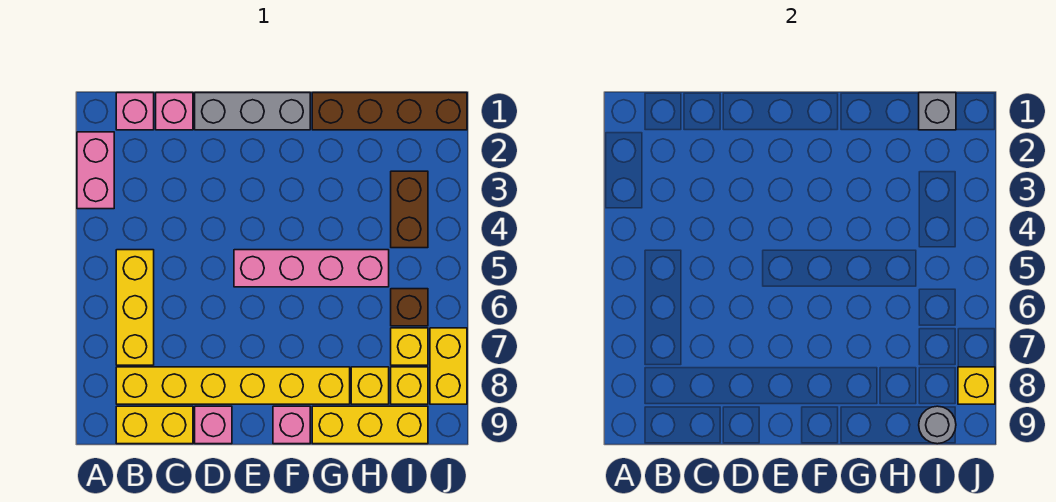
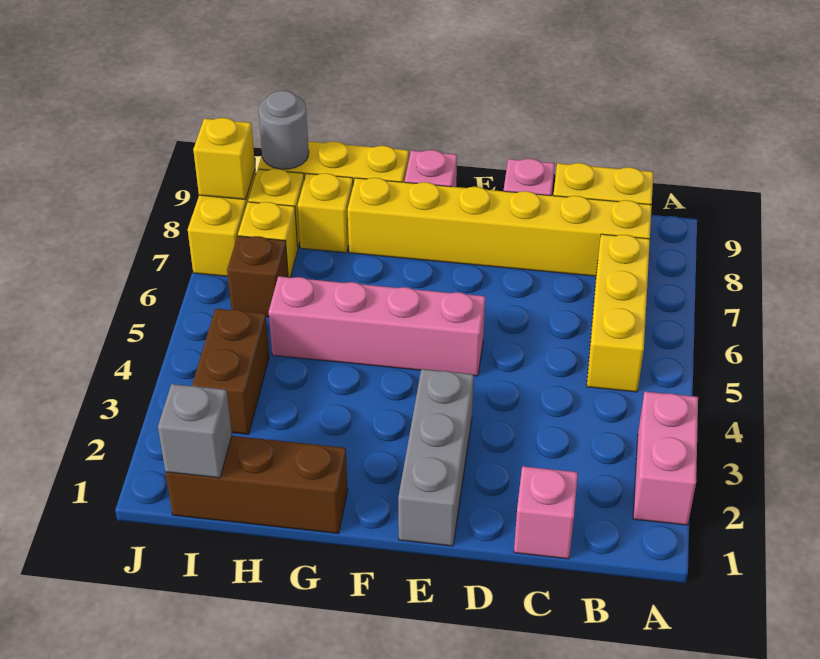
pink brick B1 level 1 -> none
grey brick D1:F1 level 1 -> grey brick E1:E3 level 1
brown brick G1:J1 level 1 -> brown brick G1:I1 level 1

